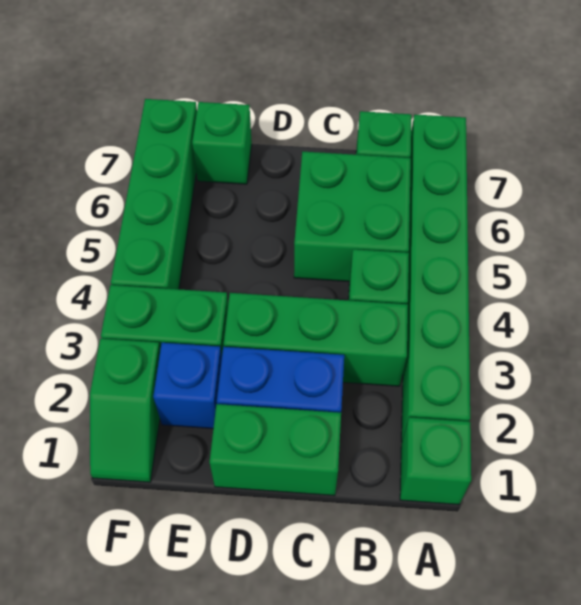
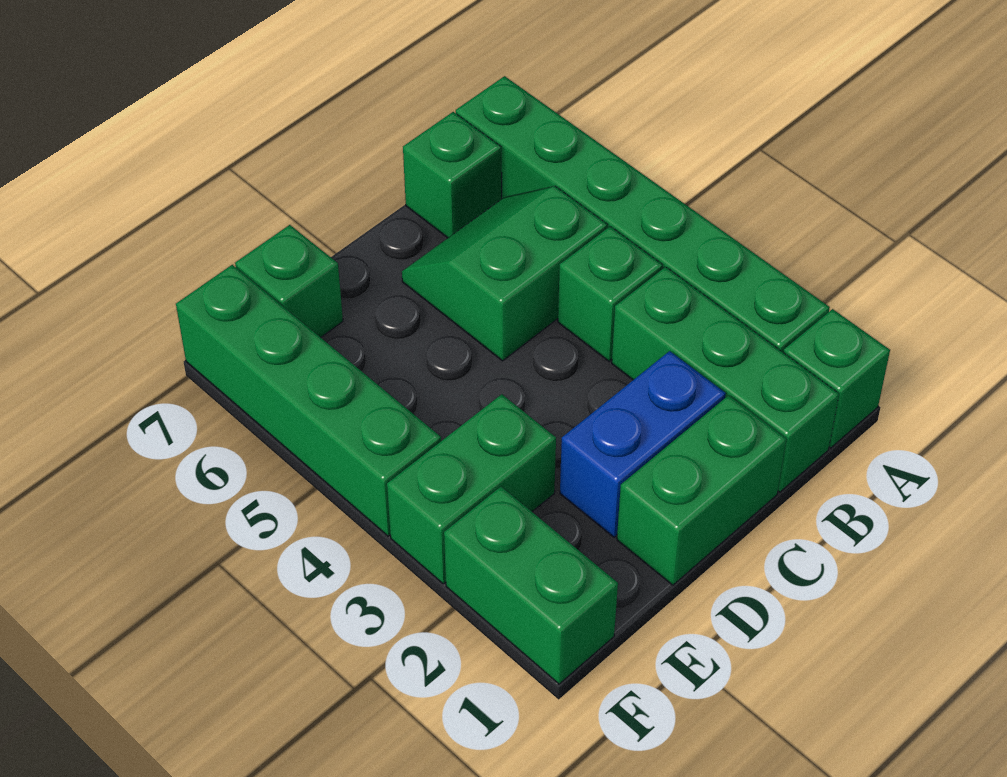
green brick B3:D3 level 1 -> green brick B1:B3 level 1
green brick B5:C6 level 1 -> green slope B5:C6 level 1 top 5
blue brick E2 level 1 -> none
green slope F1:F2 level 1 top 2 -> green brick F1:F2 level 1

